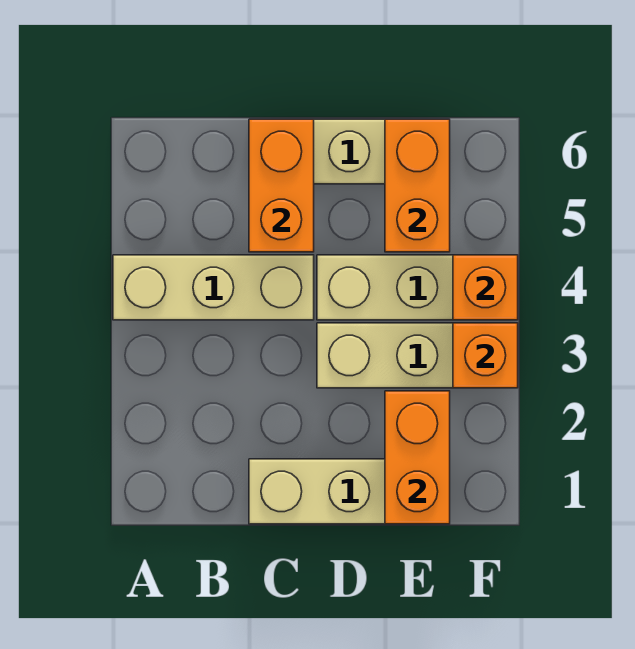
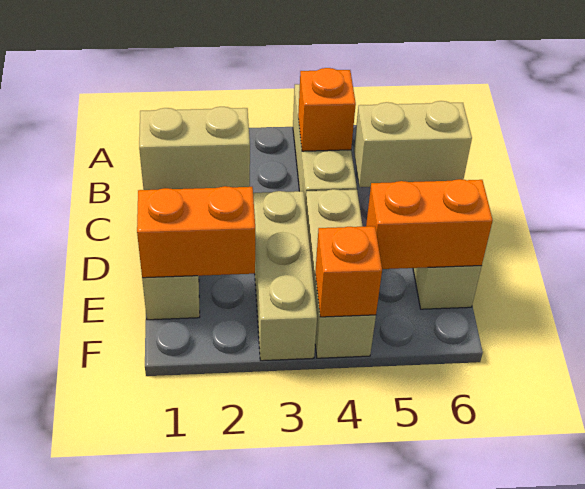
none -> tan brick C1:C2 level 2
orange brick C5:C6 level 2 -> tan brick C5:C6 level 2
orange brick F3 level 2 -> orange brick B4 level 2

